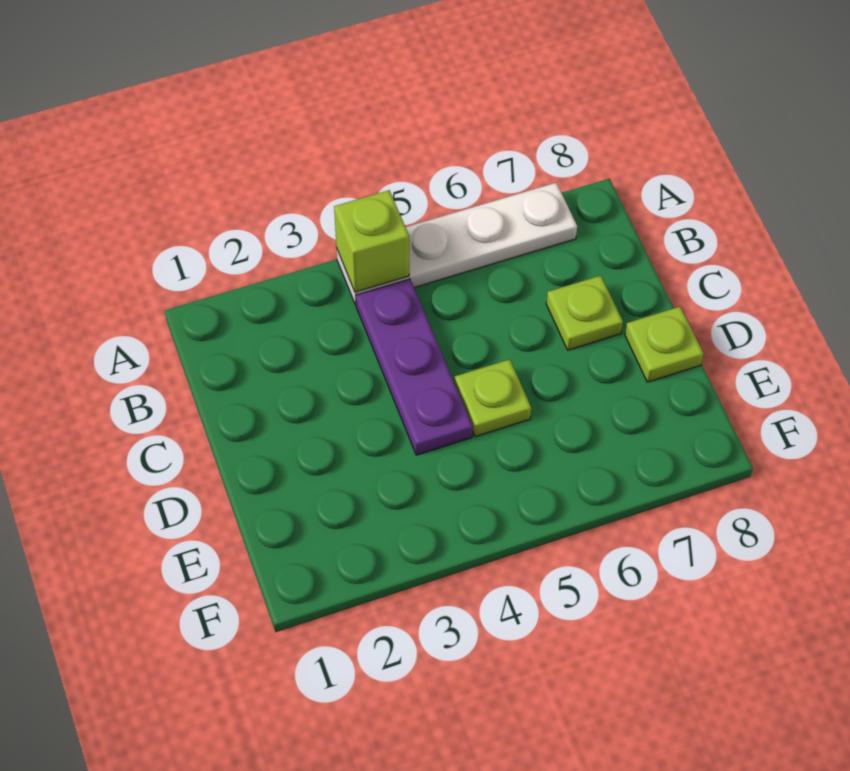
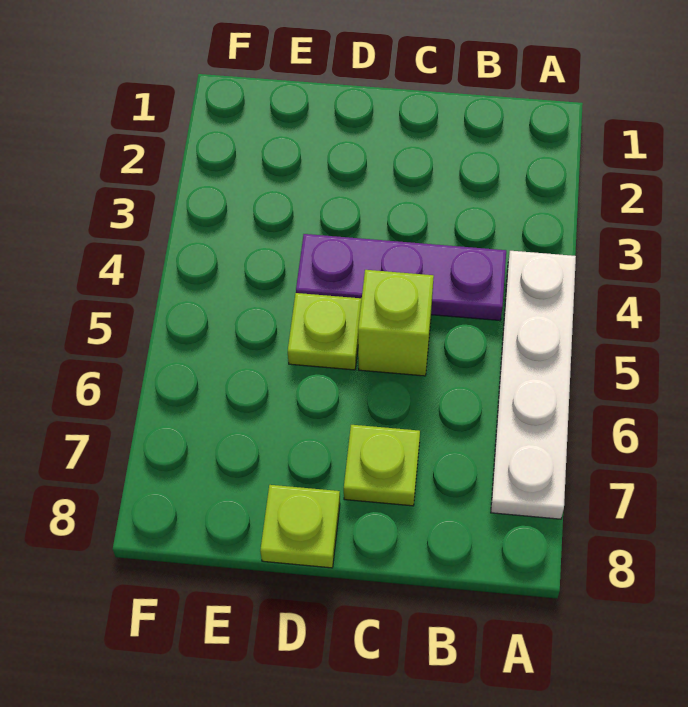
lime brick A4 level 2 -> lime brick C5 level 1

